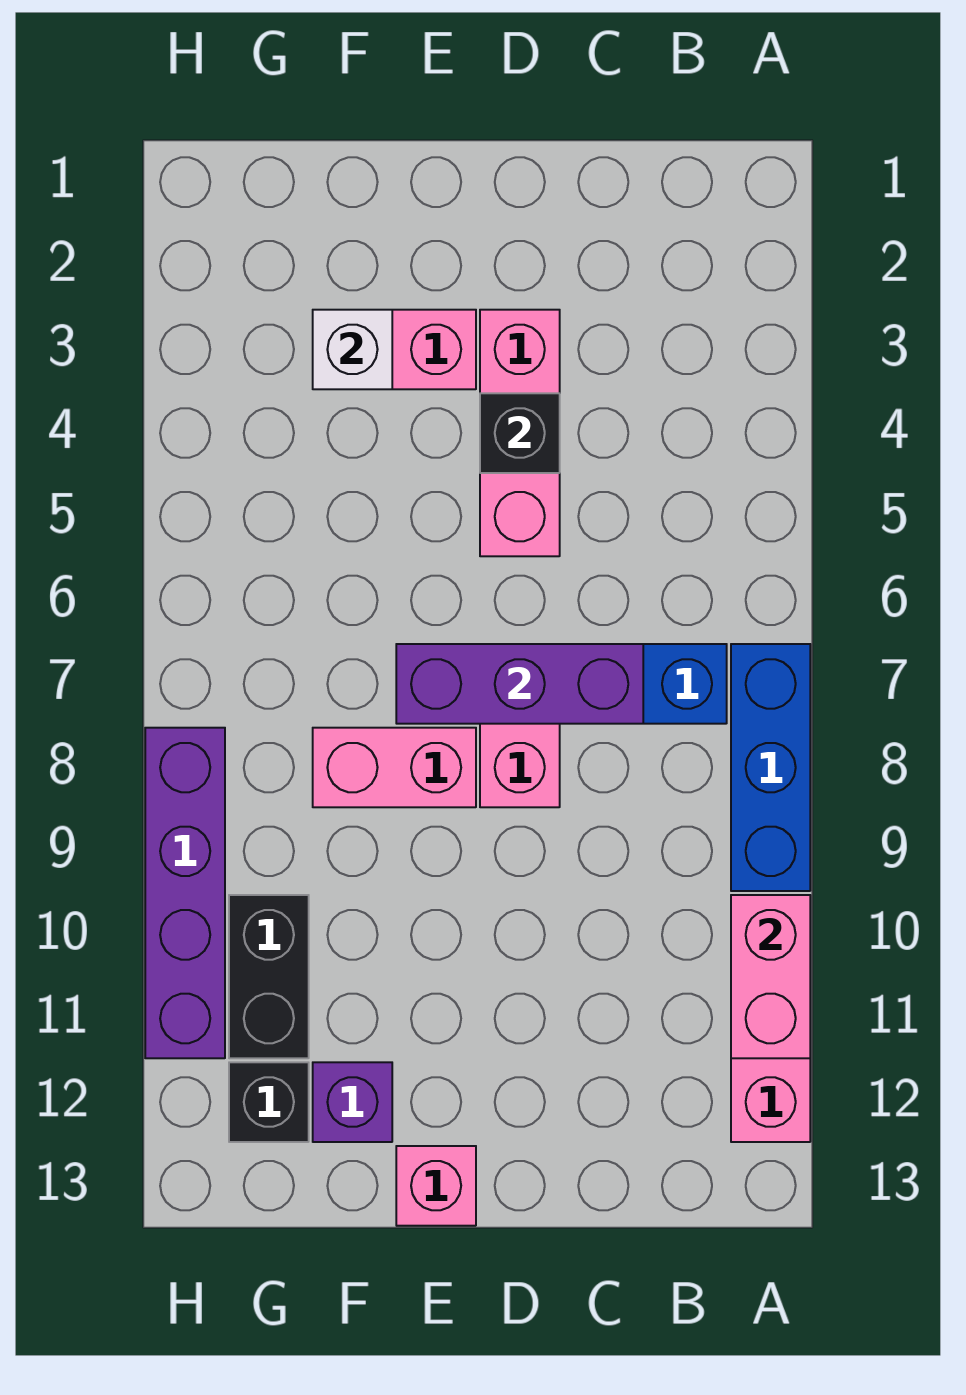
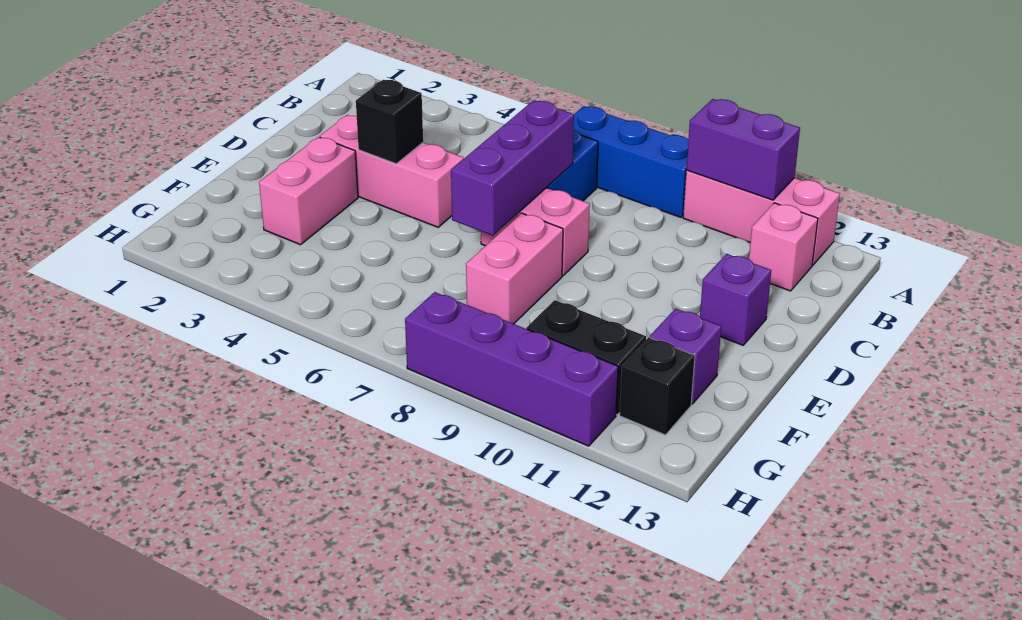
pink brick A10:A11 level 2 -> purple brick A10:A11 level 2
none -> purple brick D12 level 1
pink brick E13 level 1 -> pink brick B12 level 1
white brick F3 level 2 -> none

